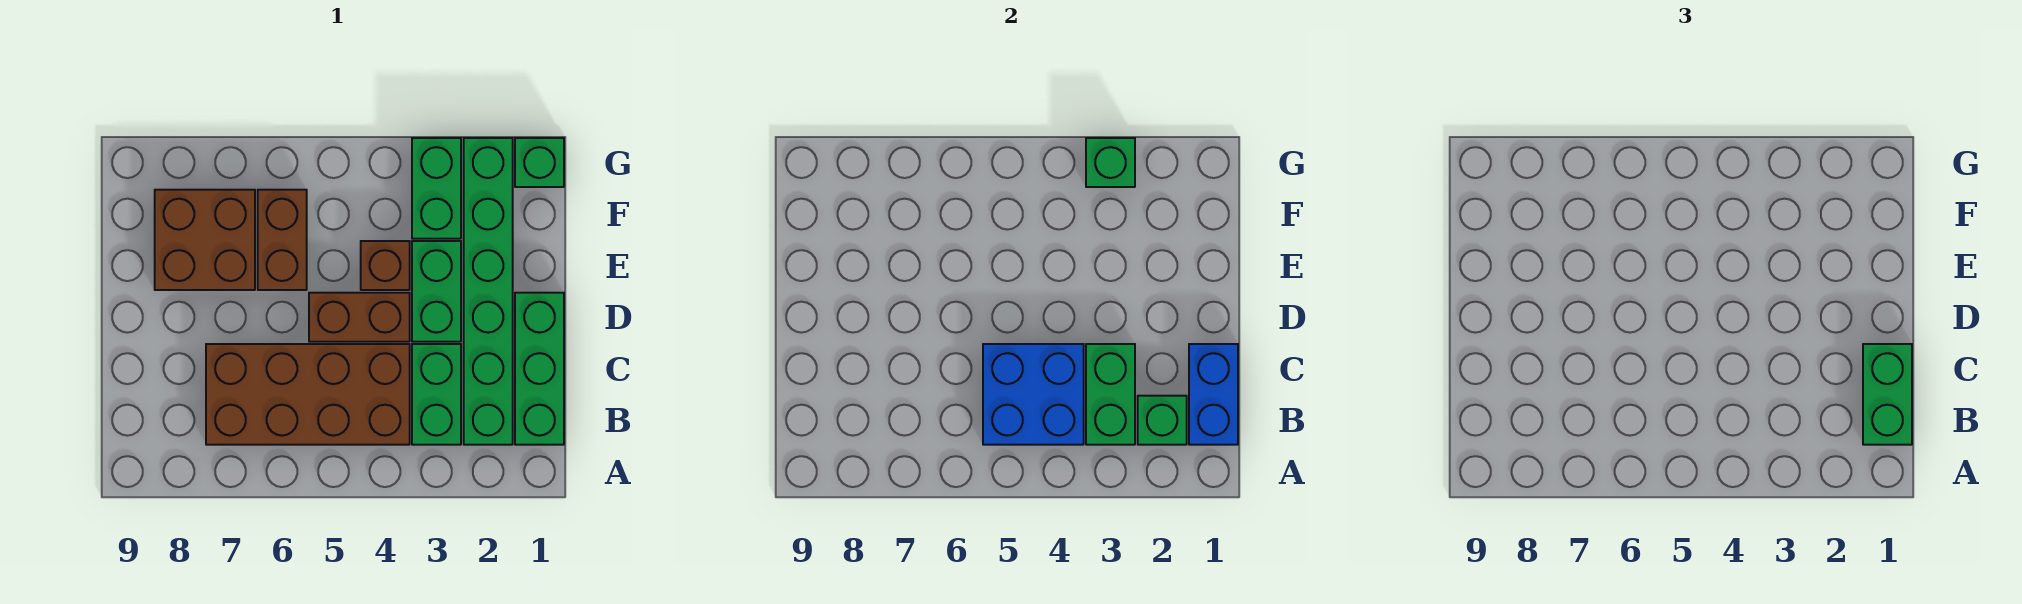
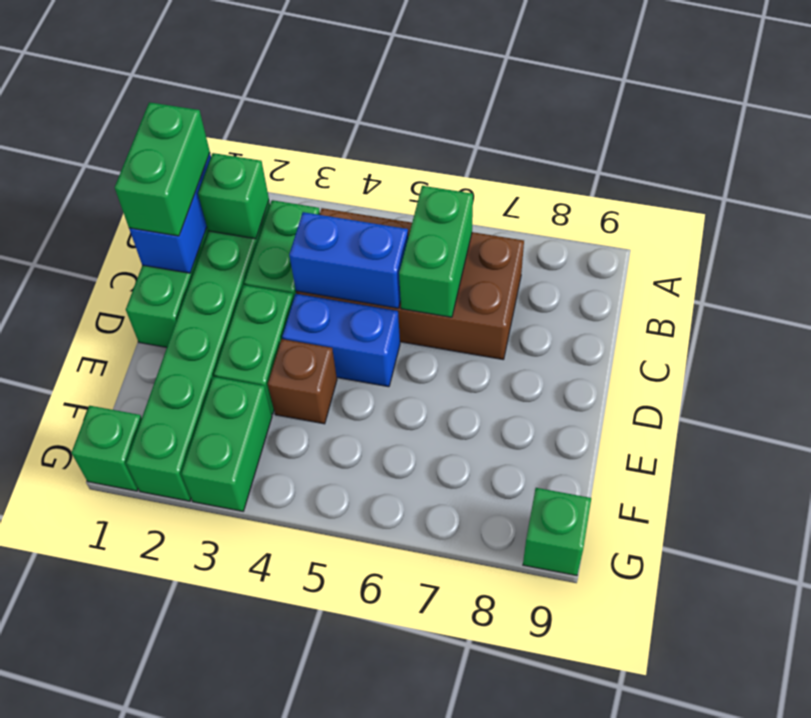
green brick B3:C3 level 2 -> green brick B6:C6 level 2
blue brick B4:C5 level 2 -> blue brick C4:C5 level 2
brown brick D4:D5 level 1 -> blue brick D4:D5 level 1
brown brick E6:F6 level 1 -> none
brown brick E7:F8 level 1 -> none
green brick G3 level 2 -> green brick G9 level 1

